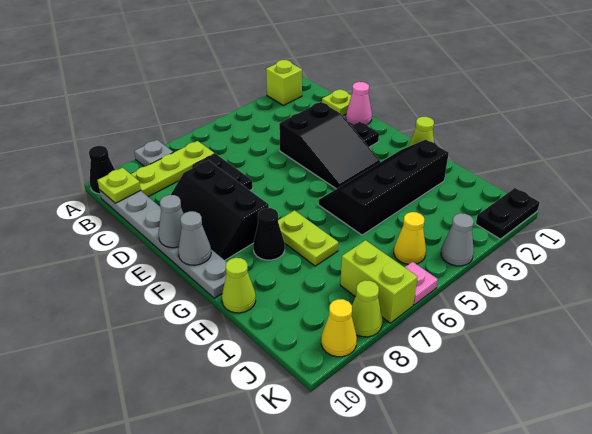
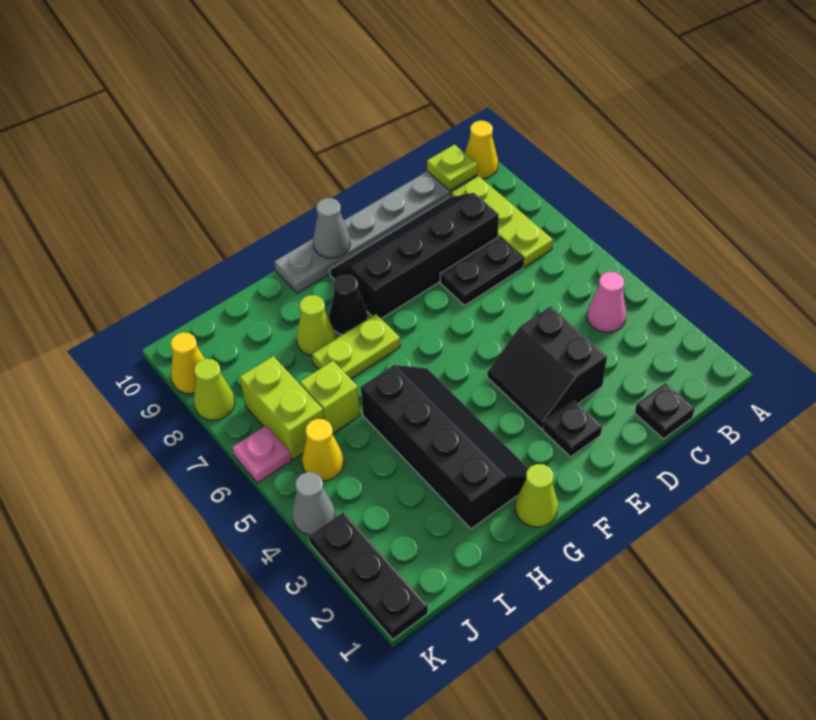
lime brick A2 level 1 -> lime brick I6 level 1
grey plate A8 level 1 -> none
black cone A10 level 1 -> yellow cone A10 level 1
lime plate C1 level 1 -> black plate C1 level 1
pink cone D1 level 1 -> pink cone B4 level 1
black slope D3:F4 level 1 top D -> black slope D3:E4 level 1 top D
black slope D8:F9 level 1 top 8 -> black slope C8:F9 level 1 top 8
grey cone E10 level 2 -> none
lime cone H10 level 1 -> lime cone H8 level 1
lime brick J7:K7 level 1 -> lime brick J6:J7 level 1
black plate K1:K2 level 1 -> black plate K1:K3 level 1

